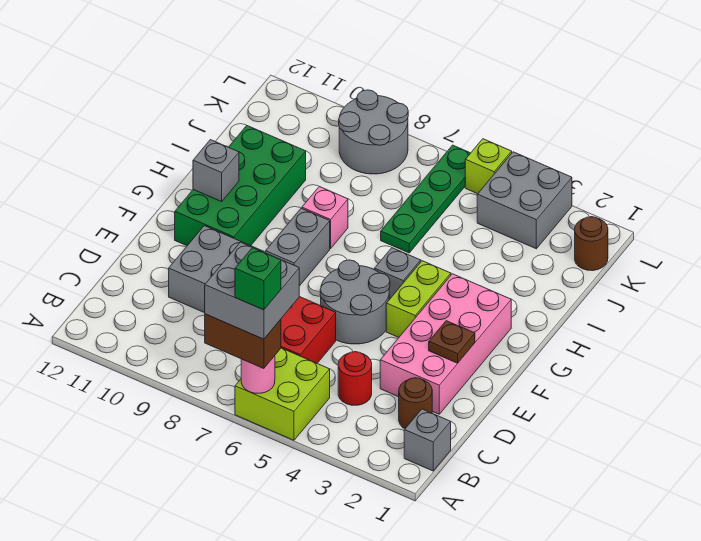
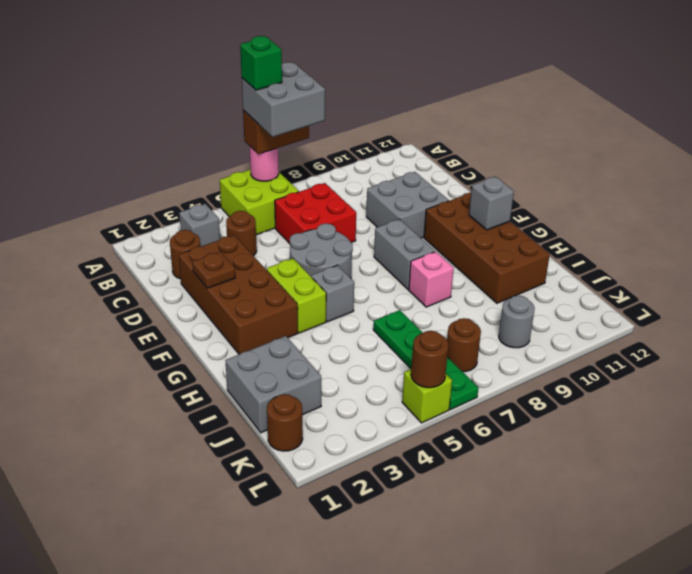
grey brick B1 level 1 -> grey brick B3 level 1
red round brick C4 level 1 -> brown round brick C4 level 1
pink brick D2:G3 level 1 -> brown brick D2:G3 level 1
green brick F10:I11 level 1 -> brown brick F10:I11 level 1
grey brick K3:L4 level 1 -> grey brick I1:J2 level 1
none -> brown round brick K7 level 1
grey round brick K8:L9 level 1 -> grey round brick K9 level 1
none -> brown round brick L5 level 2

